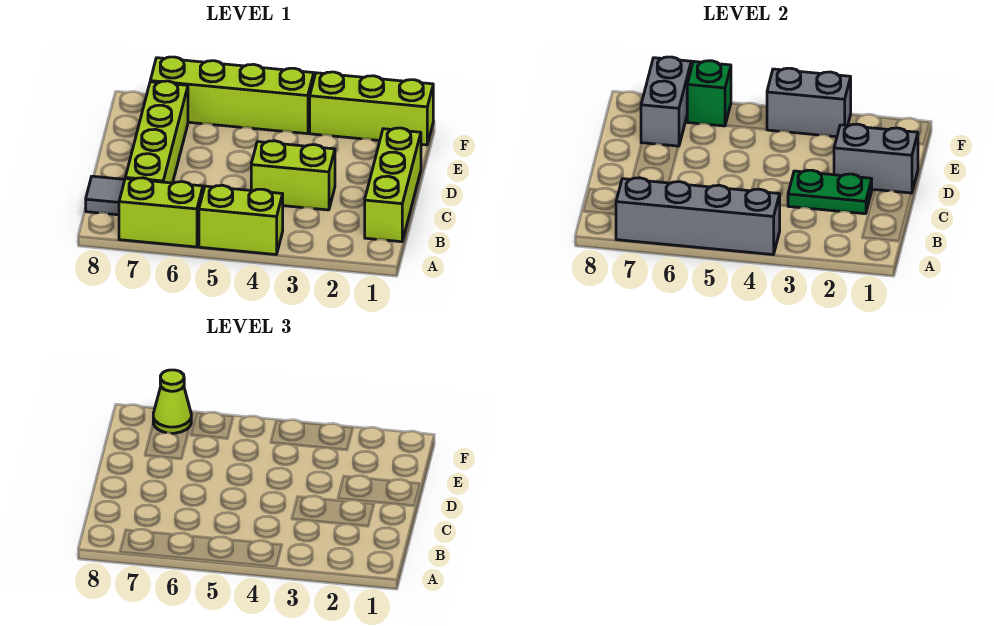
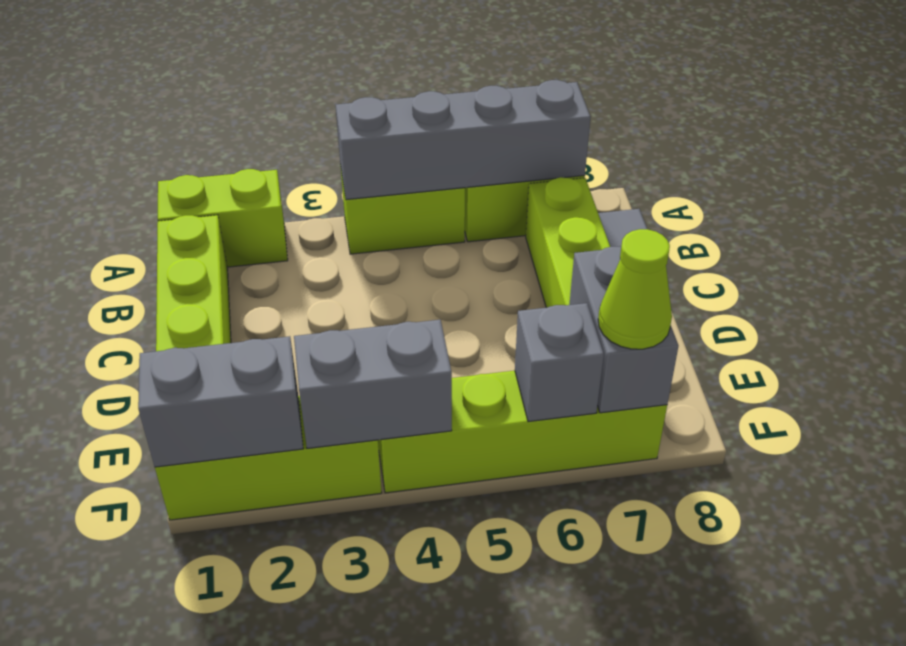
green plate C2:C3 level 2 -> none
lime brick C3:C4 level 1 -> lime brick A1:A2 level 1
grey brick D1:D2 level 2 -> grey brick F1:F2 level 2
green brick F6 level 2 -> grey brick F6 level 2

